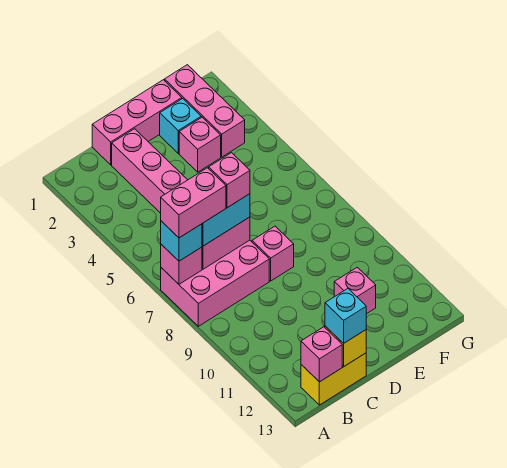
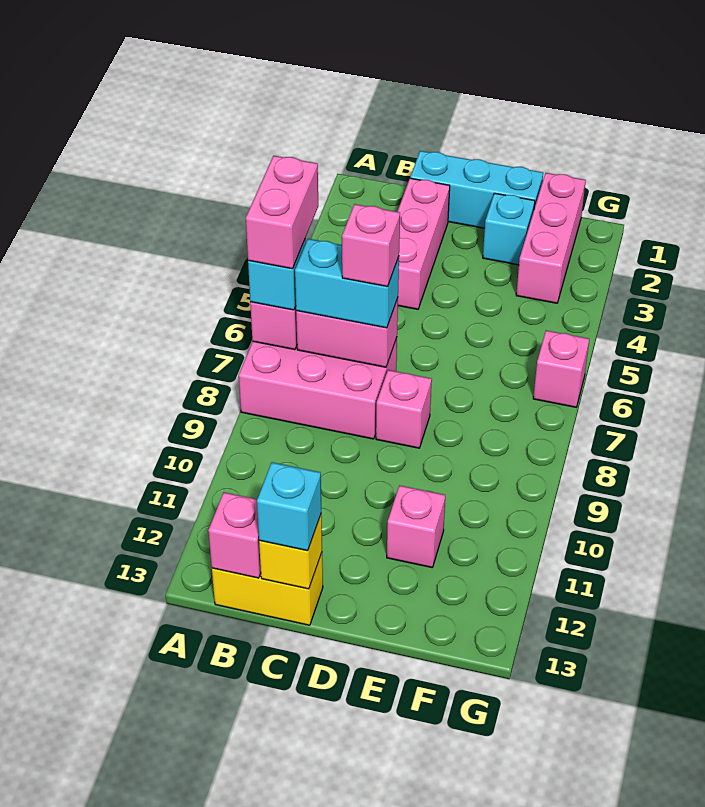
pink brick A7:B7 level 4 -> pink brick A6:A7 level 4
pink brick C1:E1 level 1 -> cyan brick C1:E1 level 1
pink brick E3 level 1 -> pink brick G6 level 1

